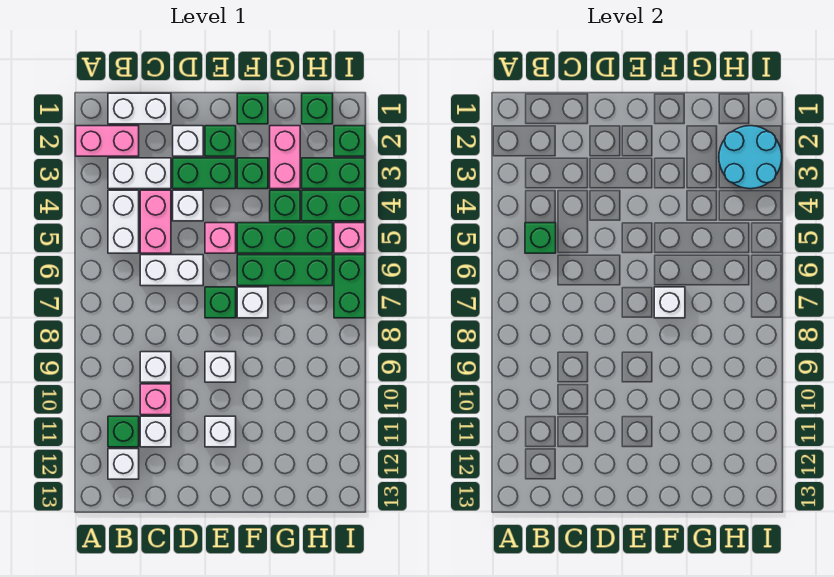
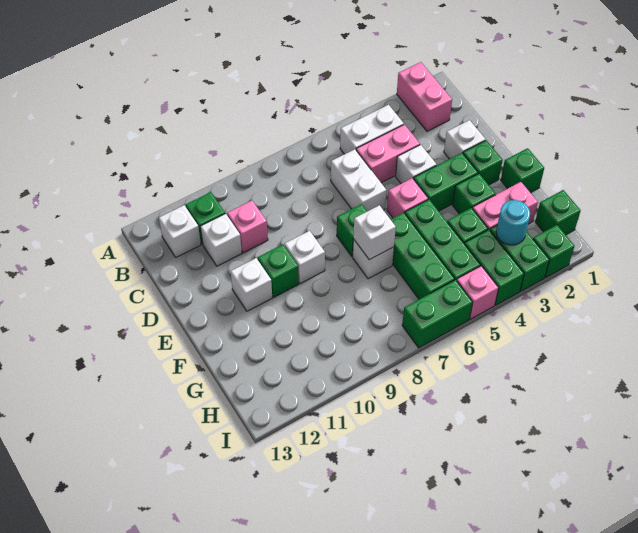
white brick B1:C1 level 1 -> none
white brick B3:C3 level 1 -> none
green brick B5 level 2 -> green brick E10 level 1
white brick C9 level 1 -> none
green brick D3:E3 level 1 -> green brick E3:E4 level 1
cyan round brick H2:I3 level 2 -> cyan round brick H3 level 2

